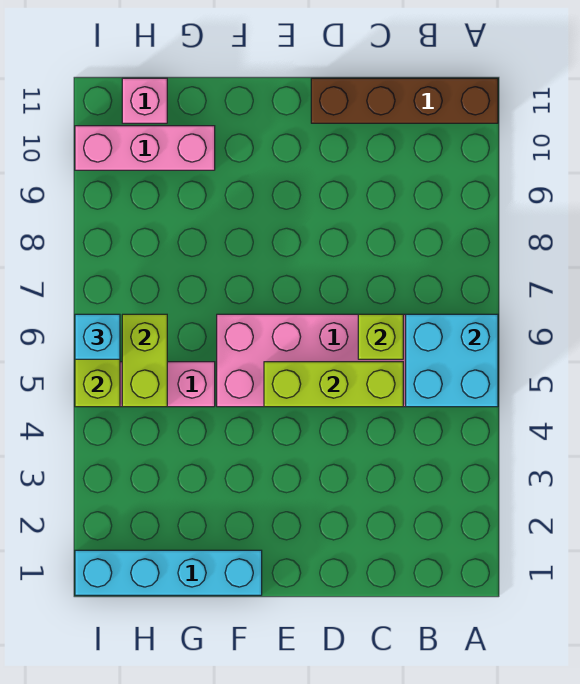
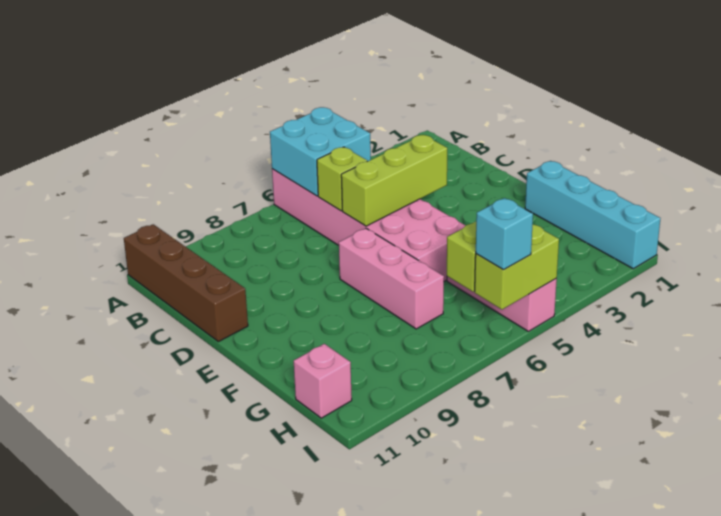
lime brick C5:E5 level 2 -> lime brick D4:D6 level 2
pink brick G10:I10 level 1 -> pink brick E7:G7 level 1

